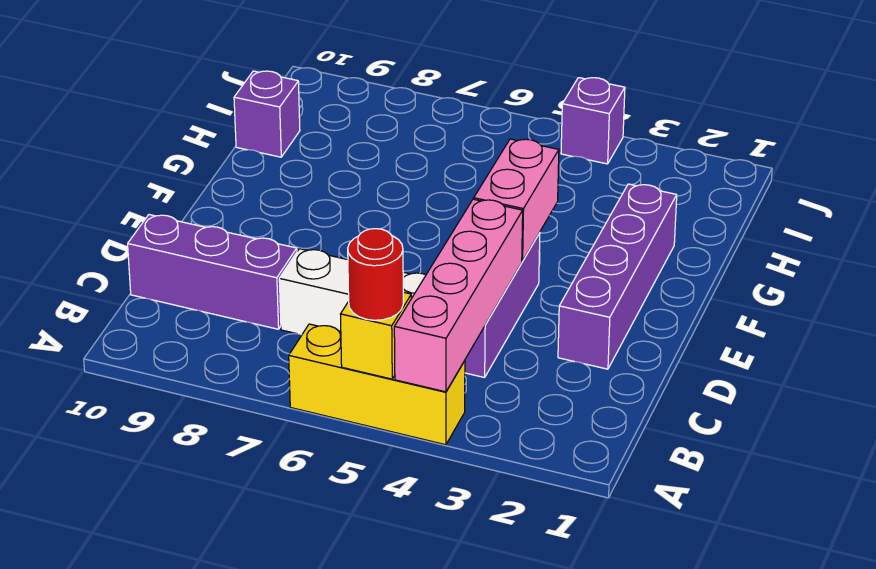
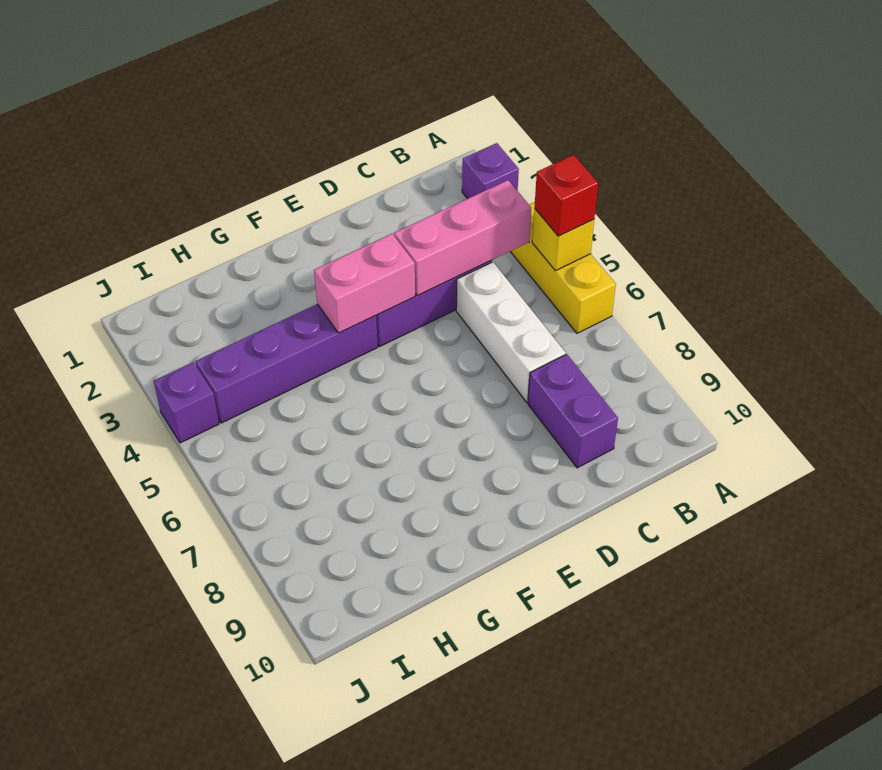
pink brick A4:D4 level 2 -> pink brick B4:D4 level 2
red round brick A5 level 3 -> red brick A5 level 3
purple brick C8:C10 level 1 -> purple brick C8:C9 level 1
purple brick D2:G2 level 1 -> purple brick F4:I4 level 1
purple brick H10 level 1 -> purple brick A2 level 1

